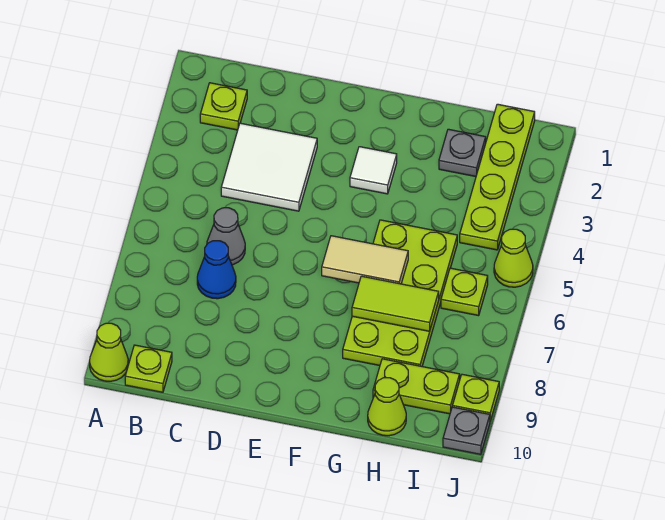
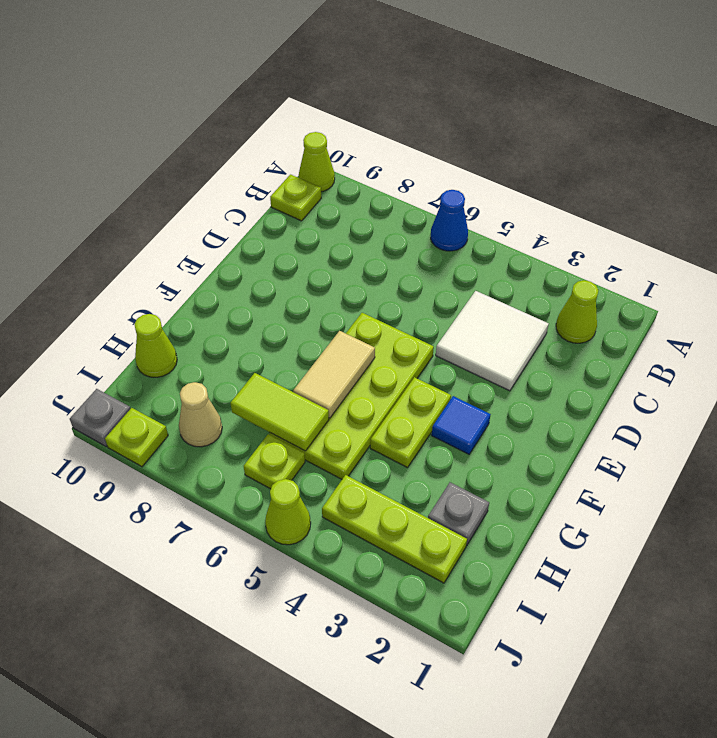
lime plate B2 level 1 -> lime cone B2 level 1
grey cone C6 level 1 -> none
blue cone C7 level 1 -> blue cone A6 level 1
white tile F3 level 1 -> blue tile F3 level 1
lime plate G5:H8 level 1 -> lime plate E5:H6 level 1
lime tile G7:H7 level 2 -> lime tile H6:H7 level 2
lime plate H9:I9 level 1 -> lime plate F4:G4 level 1
lime plate I1:I4 level 1 -> lime plate I2:I4 level 1
none -> tan cone I8 level 1

